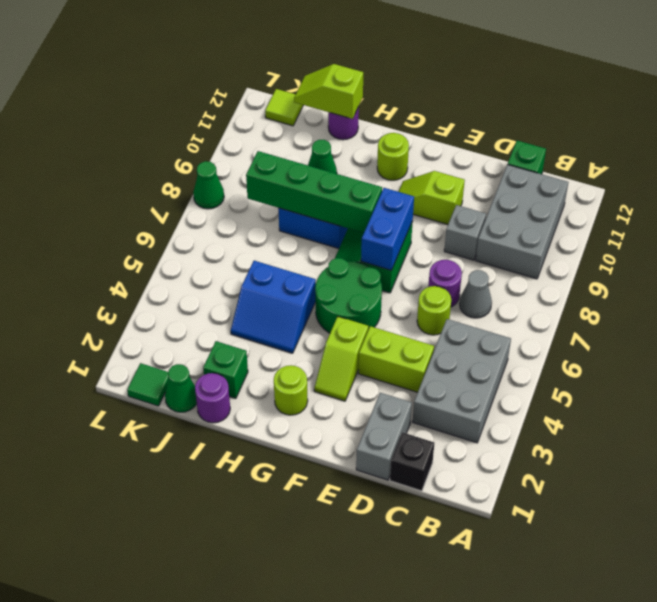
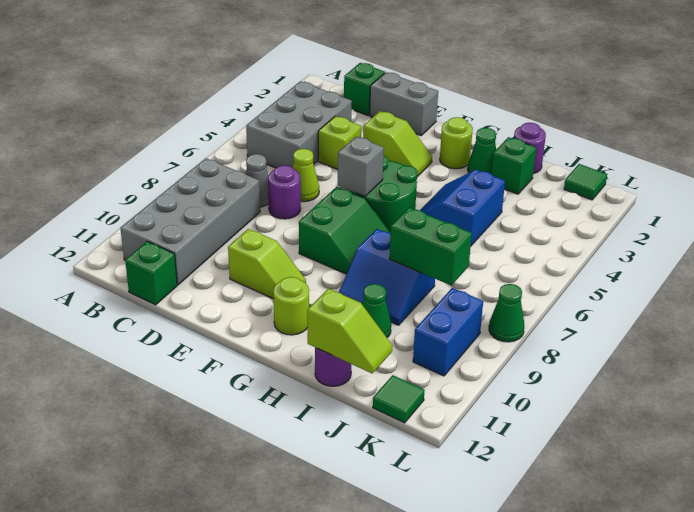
grey brick B9:C11 level 1 -> grey brick B8:C11 level 1
black brick C1 level 1 -> green brick C1 level 1
grey brick D1:D2 level 1 -> grey brick D1:E1 level 1
lime brick D4:E4 level 1 -> lime brick D4 level 1
lime round brick D6 level 1 -> lime cone D6 level 1
grey brick D9 level 1 -> grey brick F6 level 2
lime slope F3:F4 level 1 top 4 -> lime slope E3:F3 level 1 top E
blue brick F7:F8 level 2 -> blue brick K9:K10 level 1
green brick G8:J8 level 2 -> green brick I8:J8 level 2
blue slope H4:I5 level 1 top 5 -> blue slope H4:I5 level 1 top I
green cone J1 level 1 -> green cone H2 level 1
lime tile K12 level 1 -> green tile K12 level 1

